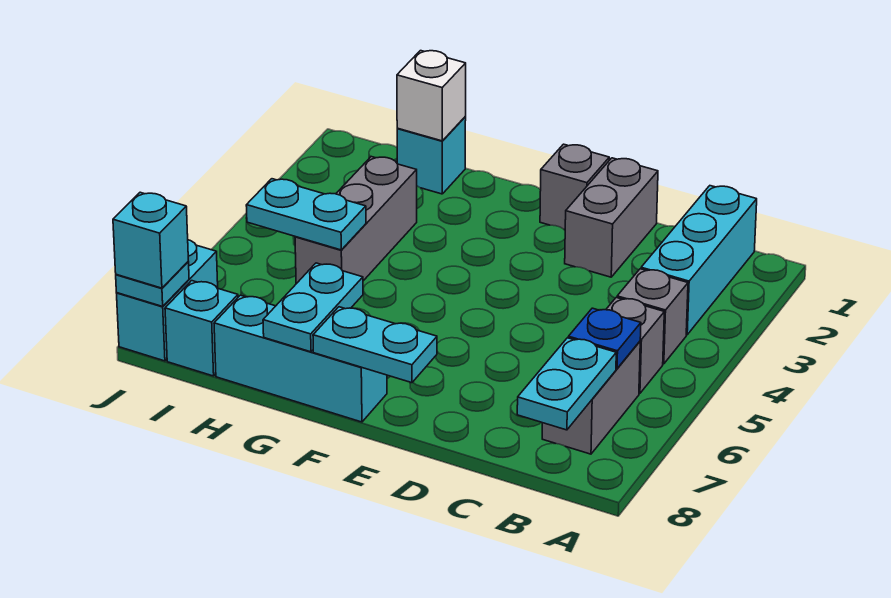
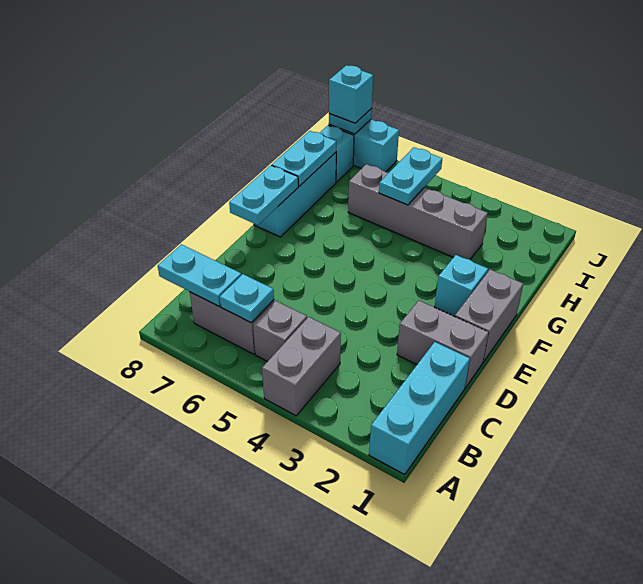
cyan brick B1:B3 level 1 -> cyan brick A1:C1 level 1
grey brick B4 level 1 -> grey brick A4:B4 level 1
blue plate B6 level 2 -> cyan plate B6 level 2
grey brick E1 level 1 -> grey brick E1:F1 level 1
cyan plate G7:G8 level 2 -> cyan plate G8:H8 level 2
cyan brick H1 level 1 -> cyan brick F2 level 1
white brick H1 level 2 -> none
grey brick H3:H5 level 1 -> grey brick H3:H6 level 1

